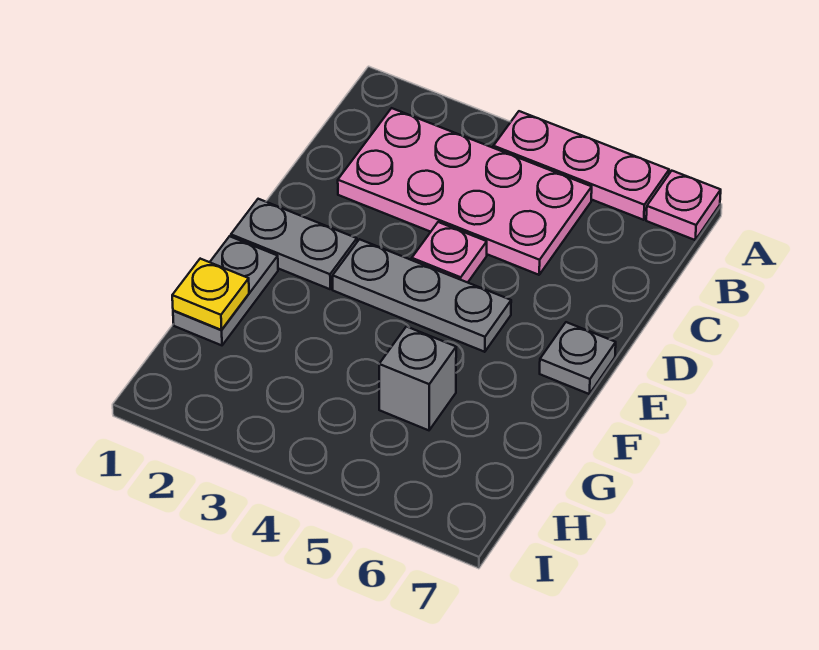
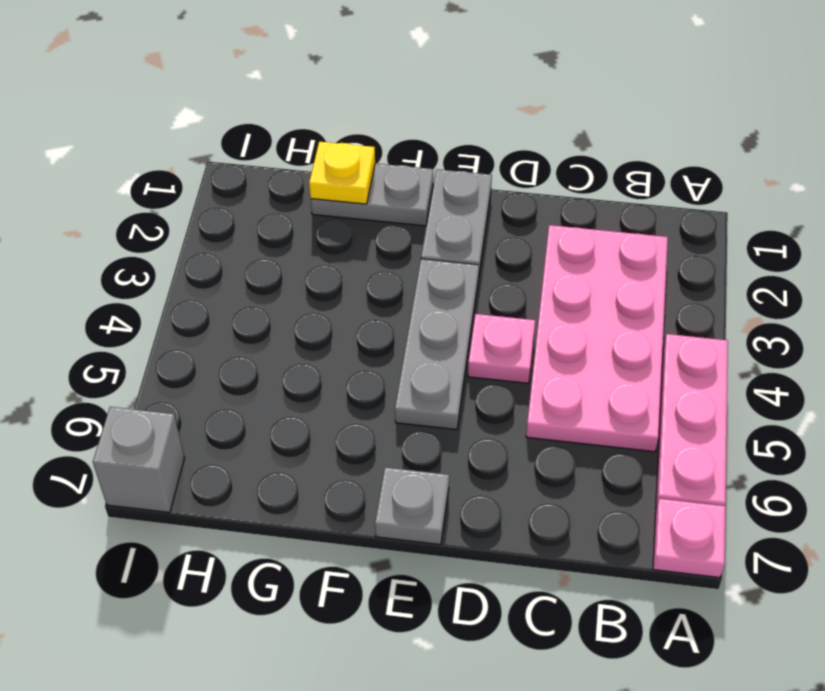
grey brick G5 level 1 -> grey brick I7 level 1

